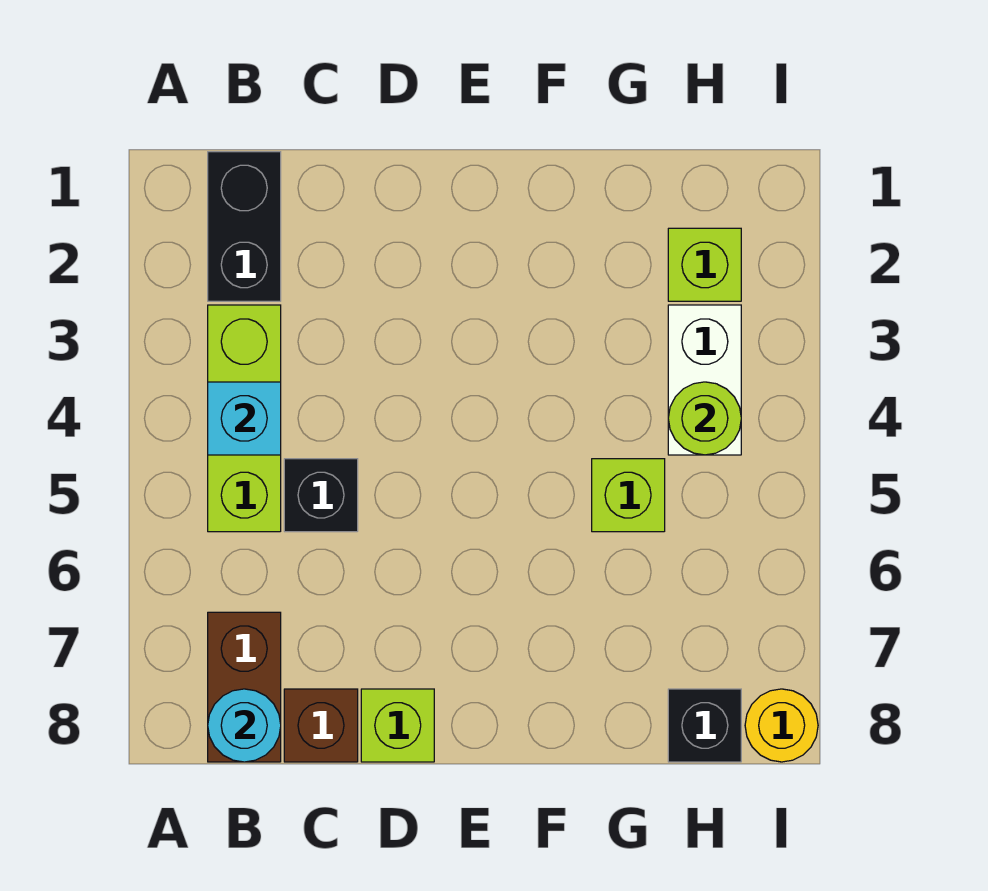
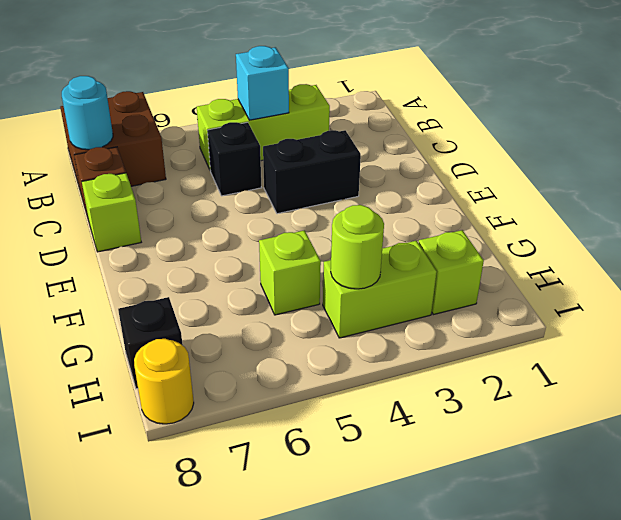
black brick B1:B2 level 1 -> black brick D3:D4 level 1
brown brick B7:B8 level 1 -> brown brick A7:B8 level 1
white brick H3:H4 level 1 -> lime brick H3:H4 level 1

